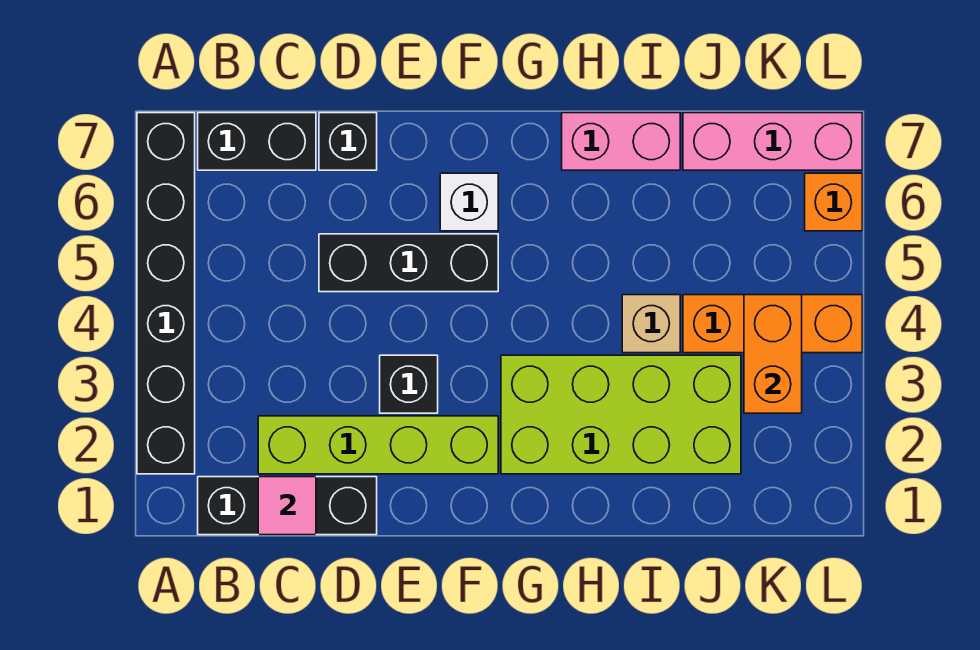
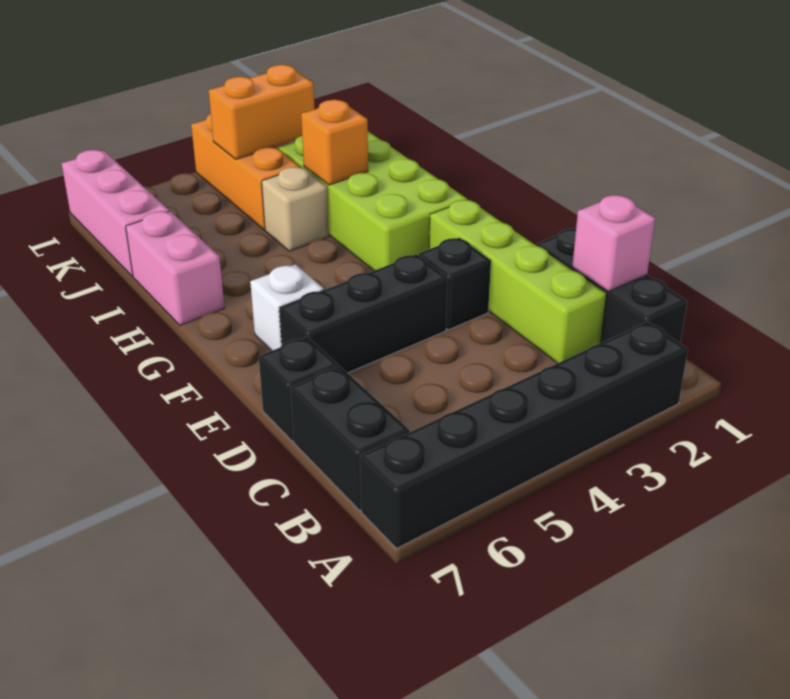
pink tile C1 level 2 -> pink brick C1 level 2
black brick D5:F5 level 1 -> black brick E4:E6 level 1
orange brick L6 level 1 -> orange brick I3 level 2

